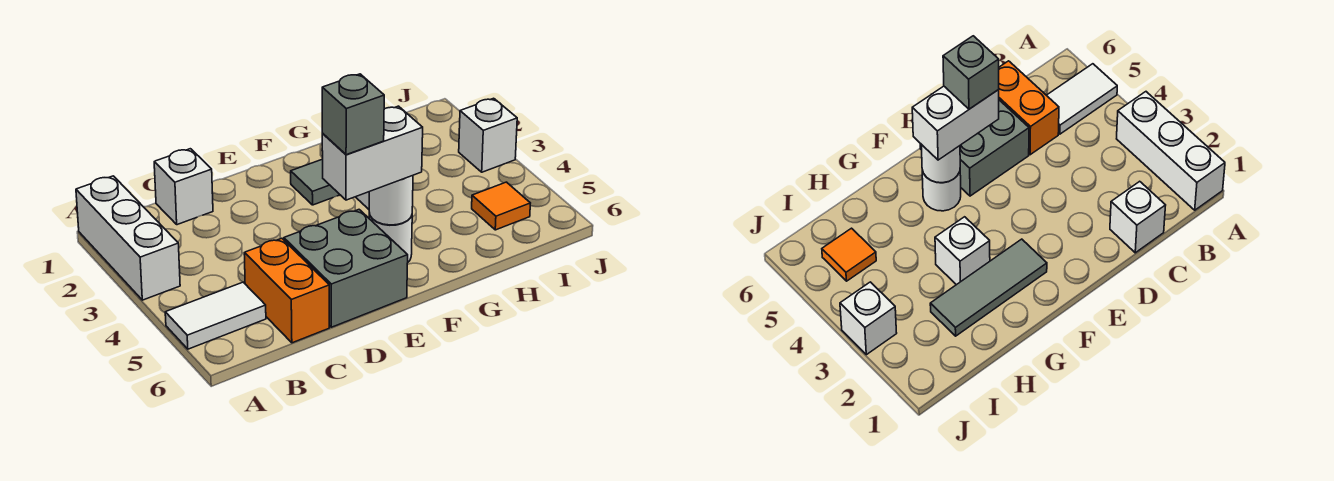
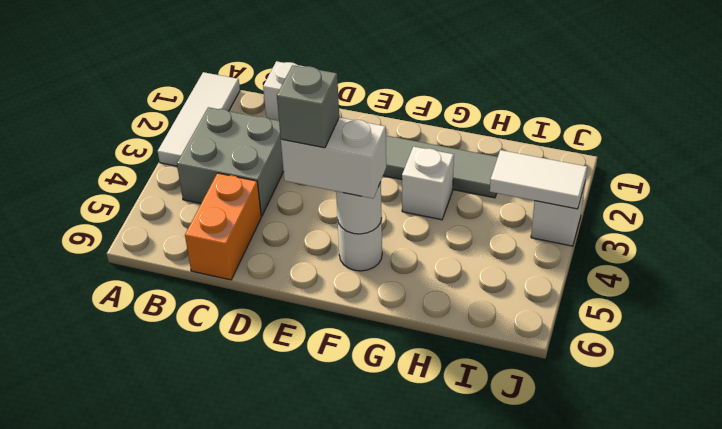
white brick A1:A3 level 1 -> white tile A1:A3 level 1
white tile A5:B5 level 1 -> white tile I3:J3 level 2
grey brick D5:E6 level 1 -> grey brick B3:C4 level 1
orange tile I5 level 1 -> none

